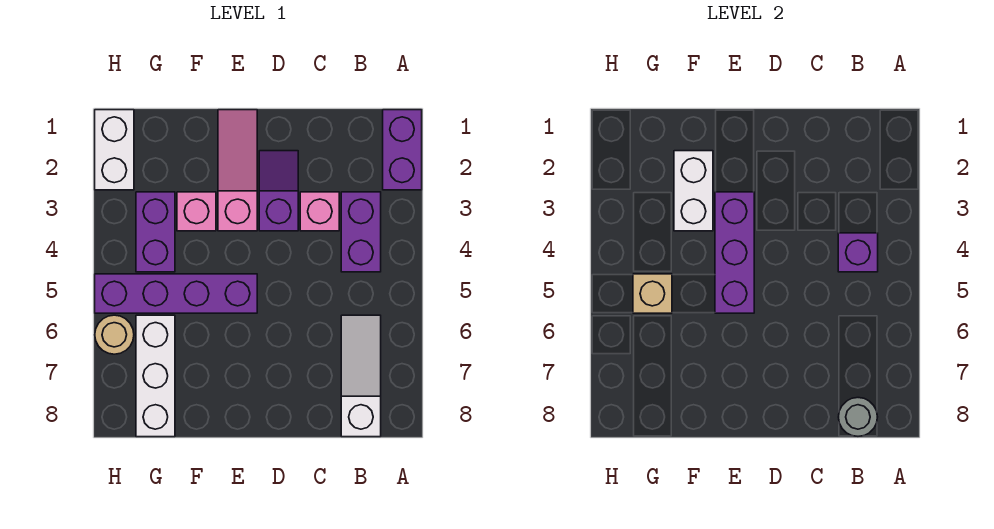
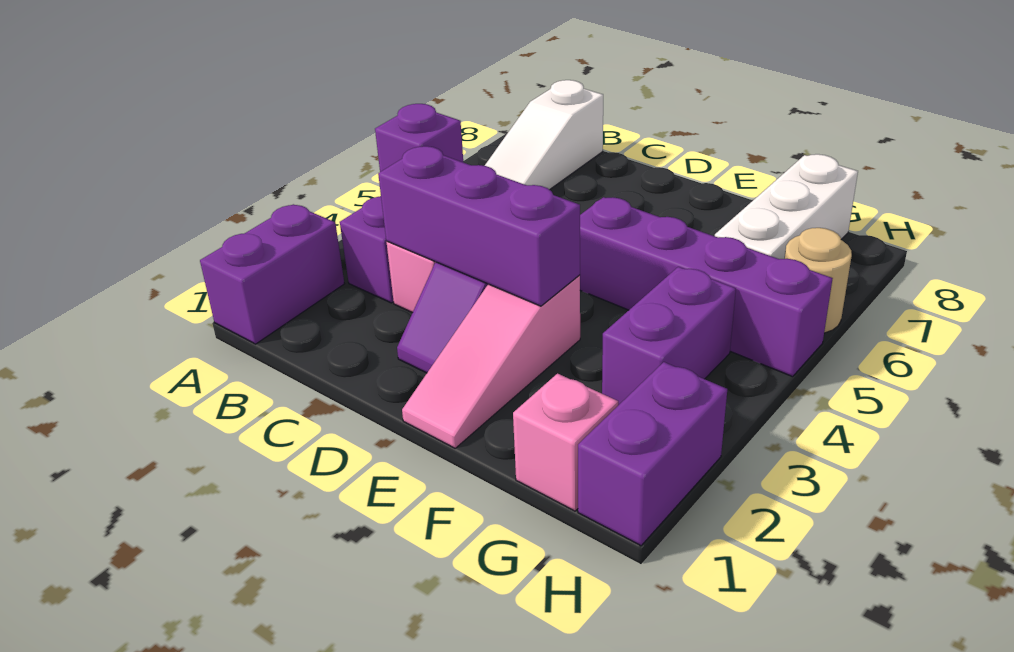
grey round brick B8 level 2 -> none
purple brick E3:E5 level 2 -> purple brick C3:E3 level 2
white brick F2:F3 level 2 -> none
pink brick F3 level 1 -> pink brick G1 level 1
tan brick G5 level 2 -> none
white brick H1:H2 level 1 -> purple brick H1:H2 level 1

